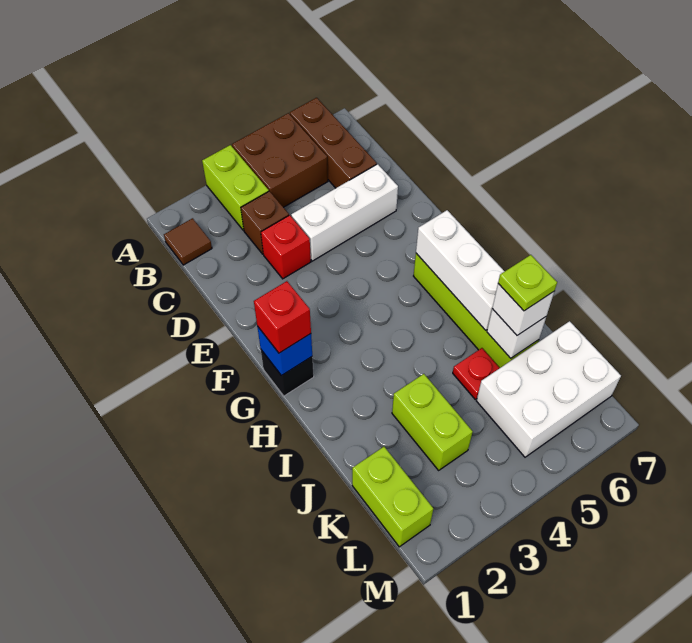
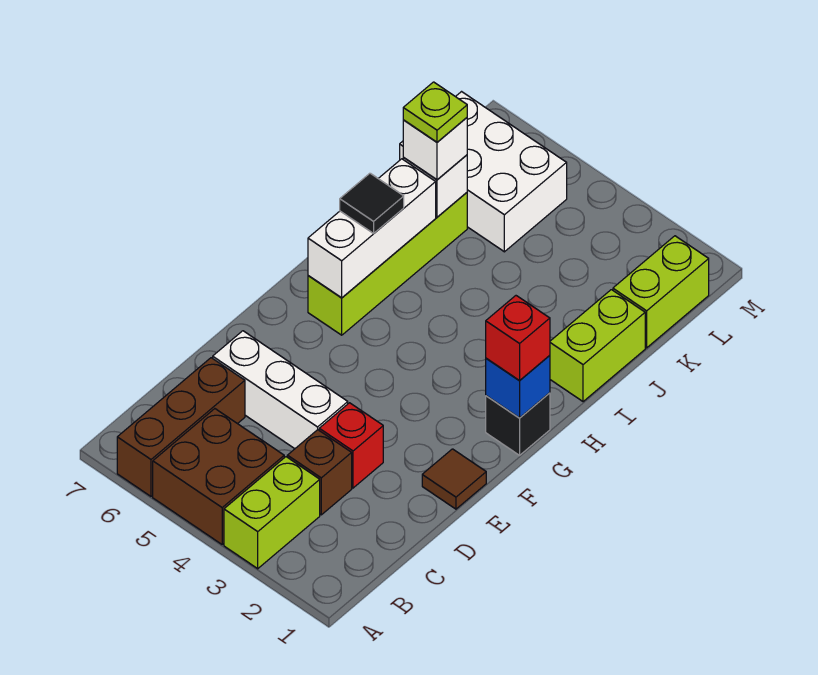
brown tile B1 level 1 -> brown tile E1 level 1
none -> black tile H6 level 3
lime brick J3:K3 level 1 -> lime brick I1:J1 level 1
red plate J5 level 1 -> none

